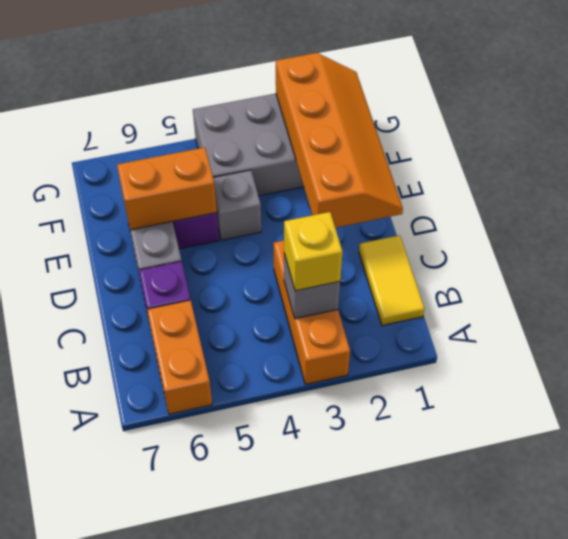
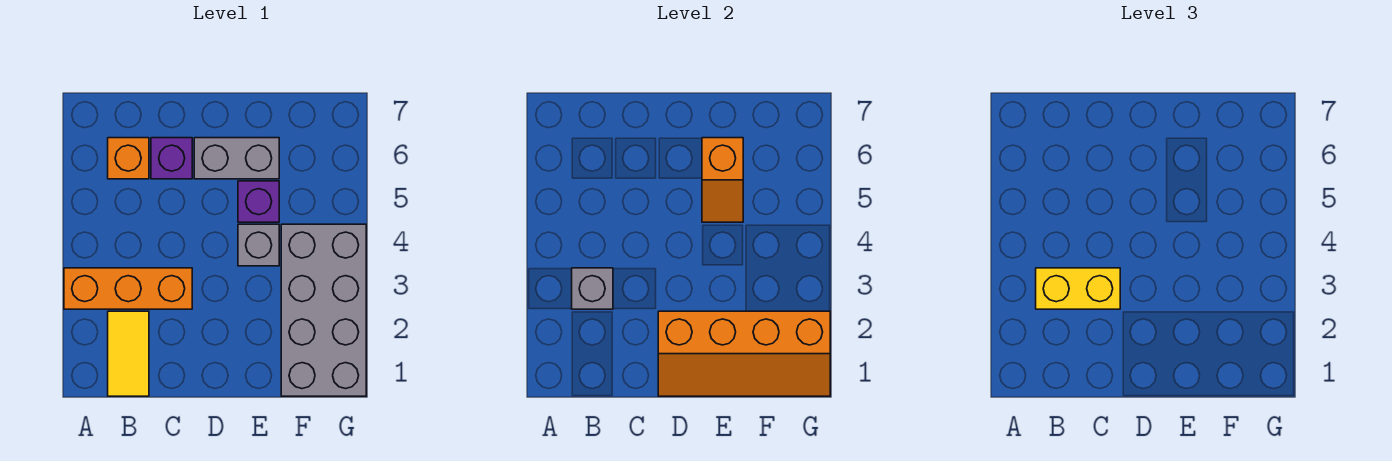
orange brick A6:B6 level 1 -> orange brick B6 level 1
yellow tile B1:C1 level 1 -> yellow tile B1:B2 level 1
yellow brick B3 level 3 -> yellow brick B3:C3 level 3
orange brick E5:E6 level 2 -> orange slope E5:E6 level 2 top 6

